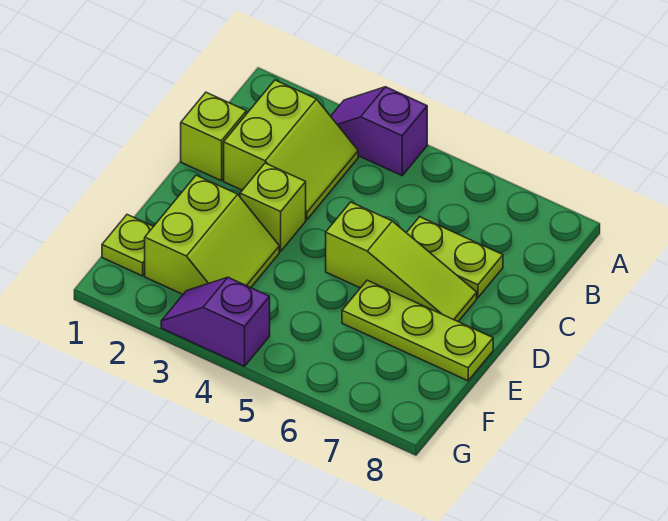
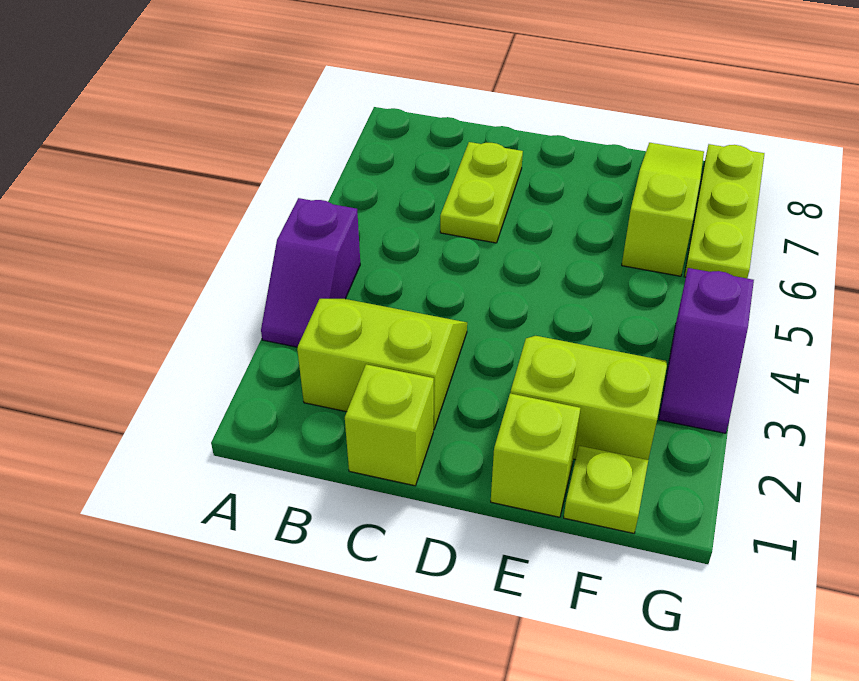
lime brick D3 level 1 -> lime brick E1 level 1
lime slope D5:D7 level 1 top 5 -> lime slope F6:F8 level 1 top 6
lime plate E6:E8 level 1 -> lime plate G6:G8 level 1

